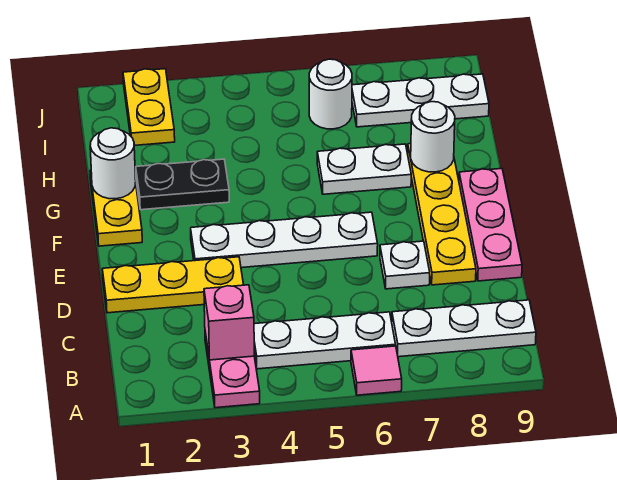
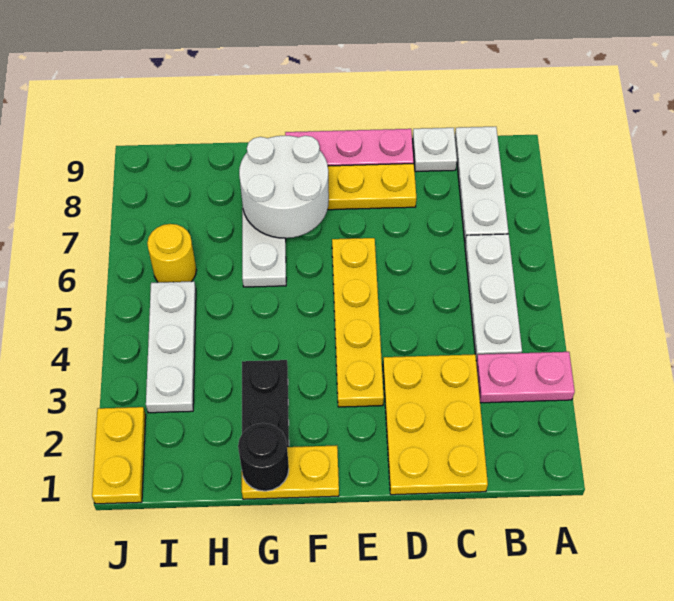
pink tile A6 level 1 -> none
pink brick B3 level 2 -> none
yellow plate D1:D3 level 1 -> yellow plate C1:D3 level 1
white plate D7 level 1 -> white plate C9 level 1
white plate E3:E6 level 1 -> yellow plate E3:E6 level 1
white round brick G1 level 2 -> black round brick G1 level 2
white round brick G8 level 2 -> white round brick F7:G8 level 2
yellow plate I2:J2 level 1 -> yellow plate J1:J2 level 1
white round brick I6 level 1 -> yellow round brick I6 level 1
white plate I7:I9 level 1 -> white plate I3:I5 level 1

